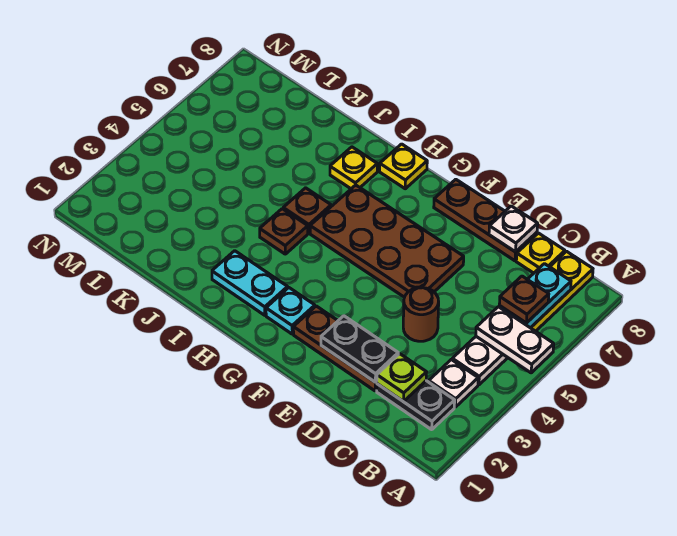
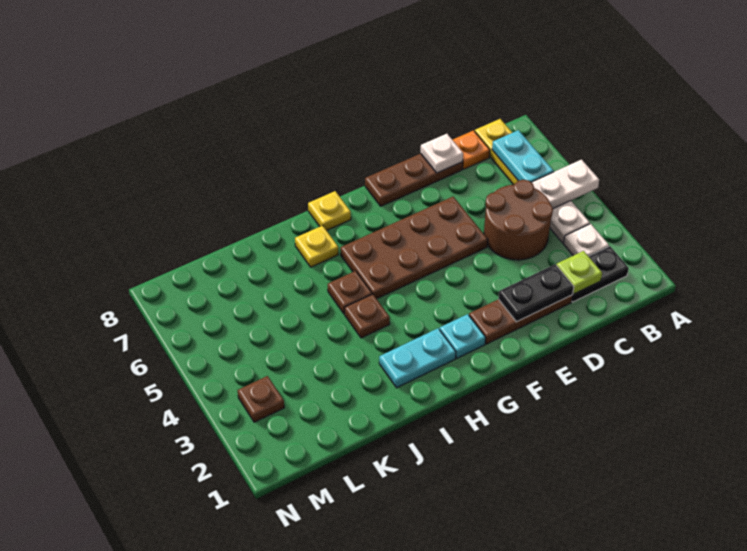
brown plate B6 level 3 -> brown plate M3 level 1
yellow plate C8 level 1 -> orange plate C8 level 1
brown round brick D4 level 1 -> brown round brick C4:D5 level 1

